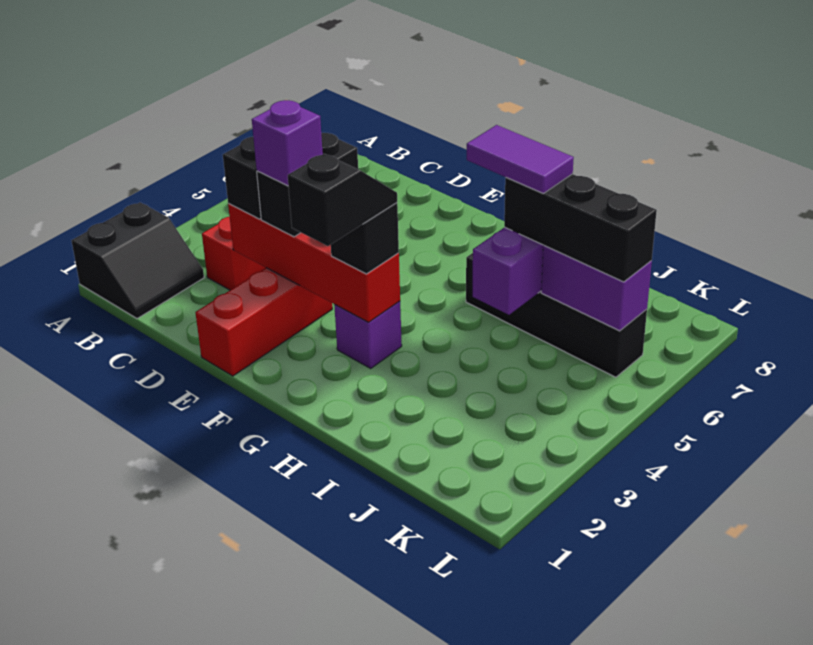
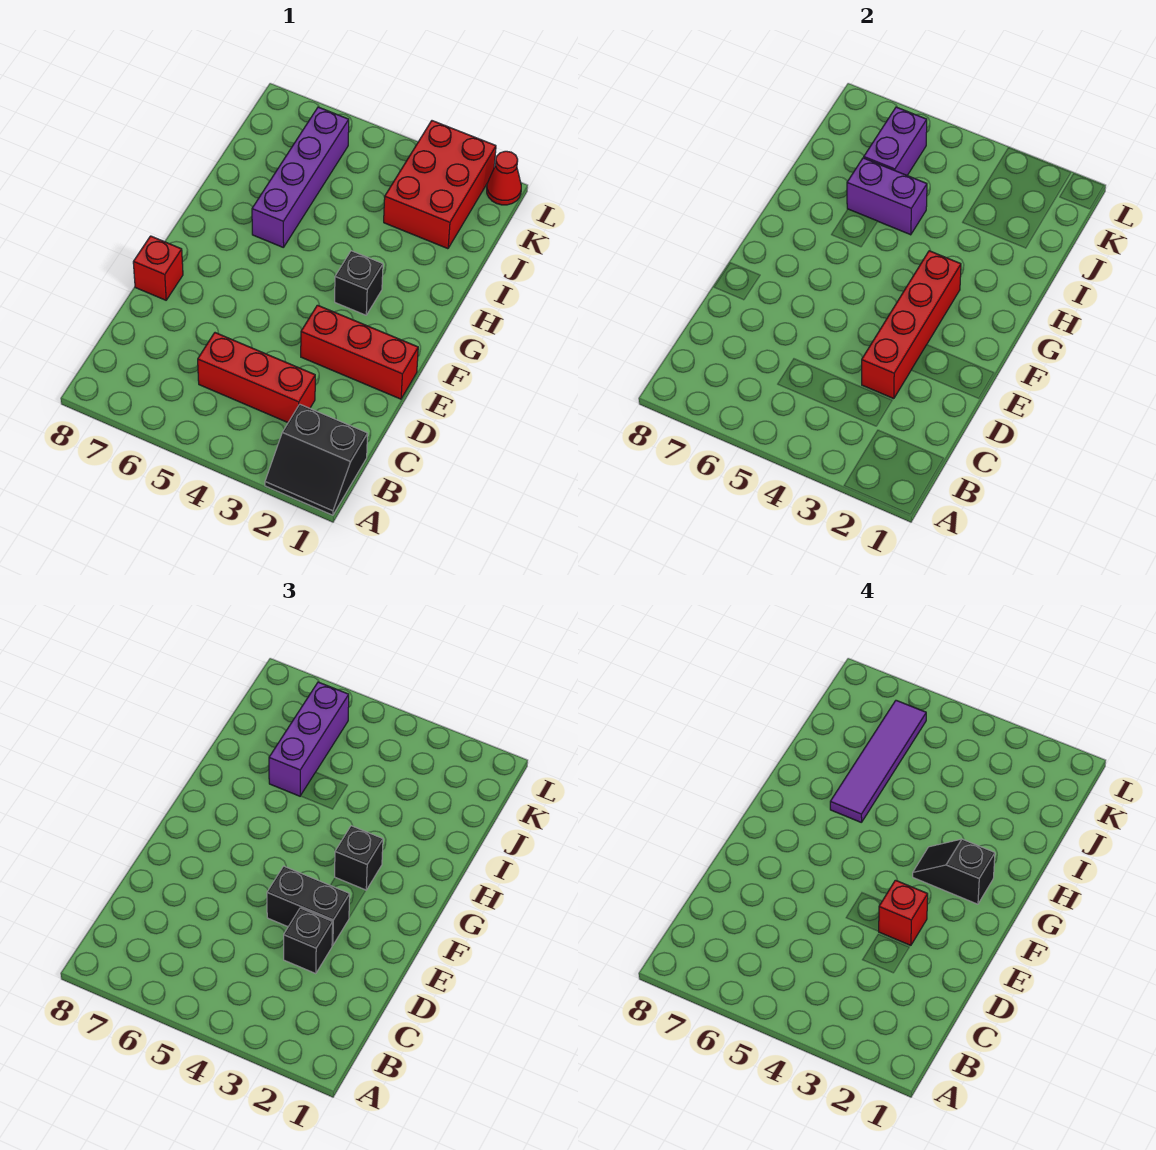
black slope A1:B2 level 1 top A -> black slope A1:B2 level 1 top B
purple brick E3 level 4 -> red brick E3 level 4
none -> red brick E8 level 1
purple brick G3 level 1 -> black brick G3 level 1
black brick H6:K6 level 1 -> purple brick H6:K6 level 1
purple tile H6:I6 level 4 -> purple tile H6:K6 level 4
black brick I6:K6 level 3 -> purple brick I6:K6 level 3
none -> red brick J2:L3 level 1
none -> red cone L1 level 1

